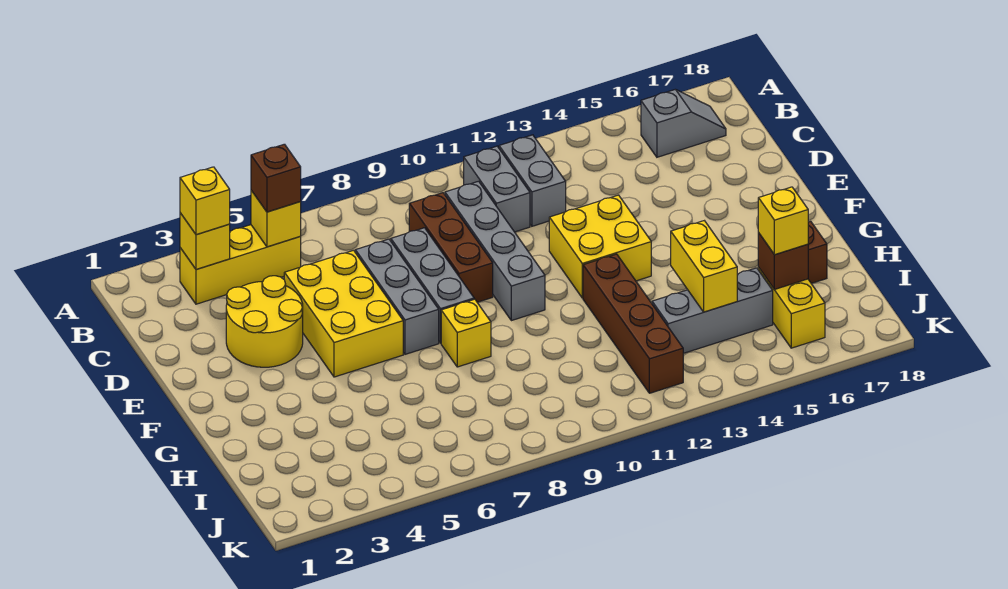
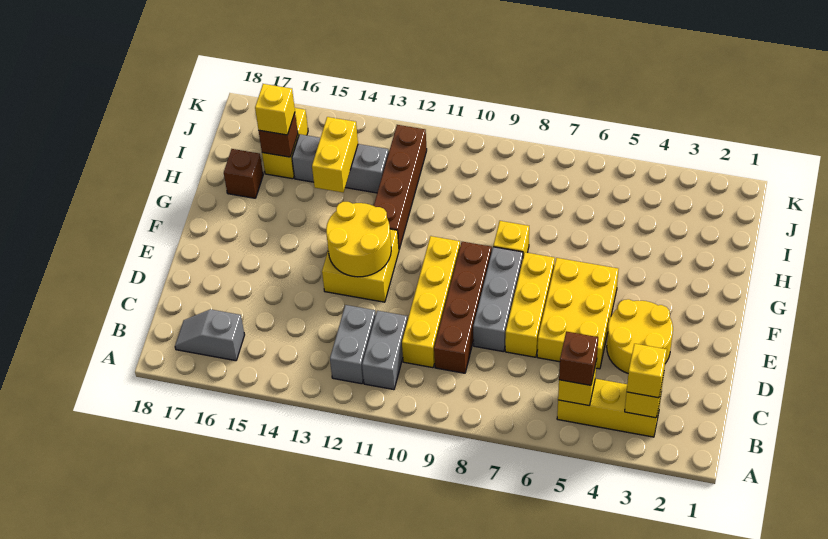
brown brick C9:E9 level 1 -> brown brick C9:F9 level 1
grey brick C10:F10 level 1 -> yellow brick C10:F10 level 1
grey brick D7:F7 level 1 -> yellow brick D7:F7 level 1
none -> yellow round brick E12:F13 level 2

